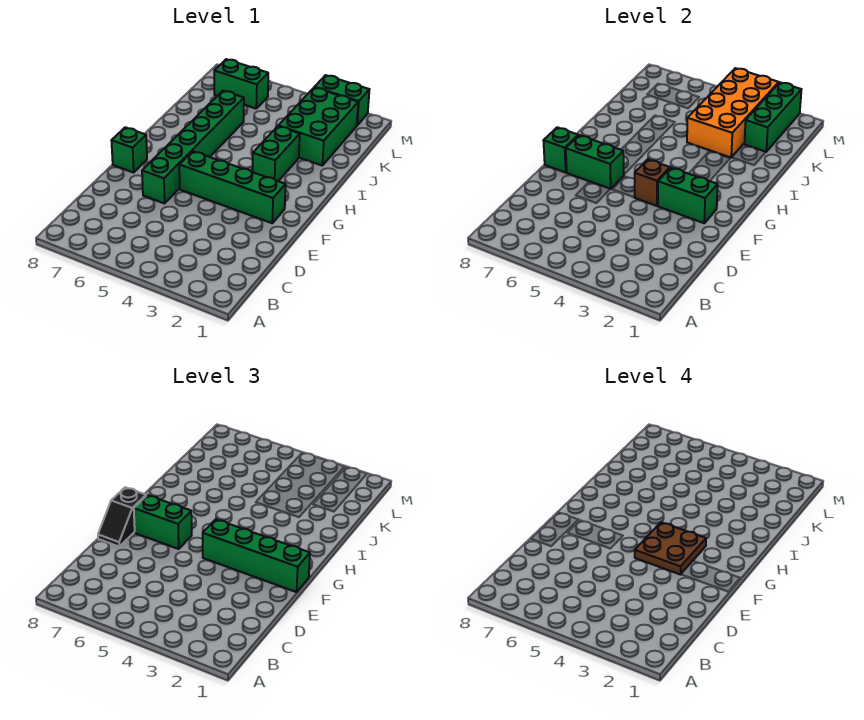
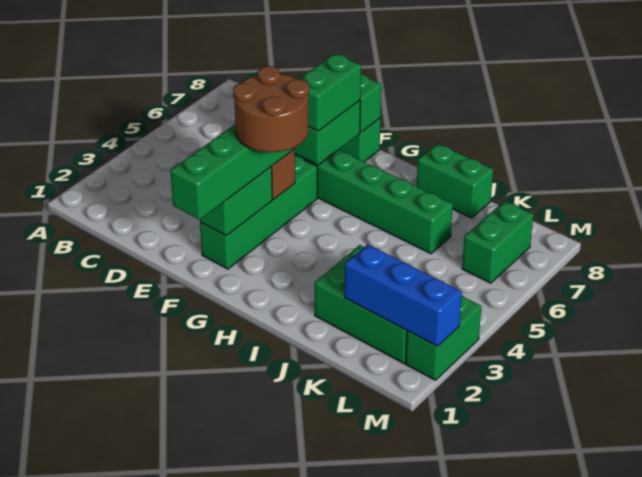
black slope E8:F8 level 3 top F -> none
brown plate F3:G4 level 4 -> brown round brick F3:G4 level 4
green brick H3:I3 level 1 -> green brick I8:J8 level 1
orange brick J3:M4 level 2 -> none
green brick K2:M2 level 2 -> blue brick K2:M2 level 2

